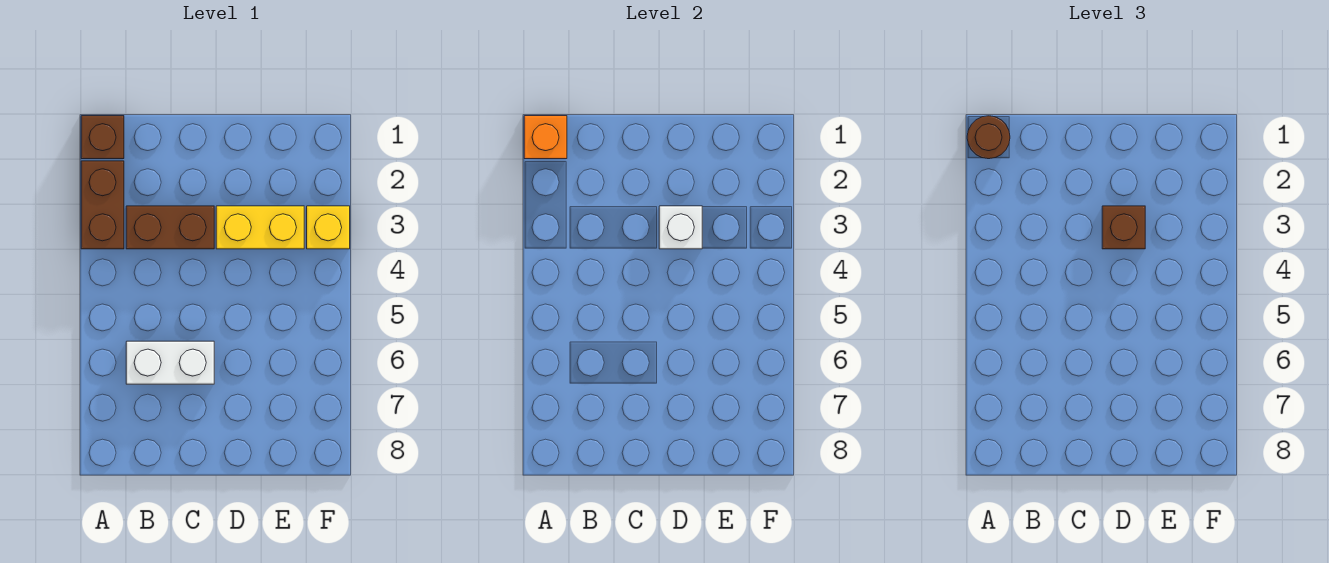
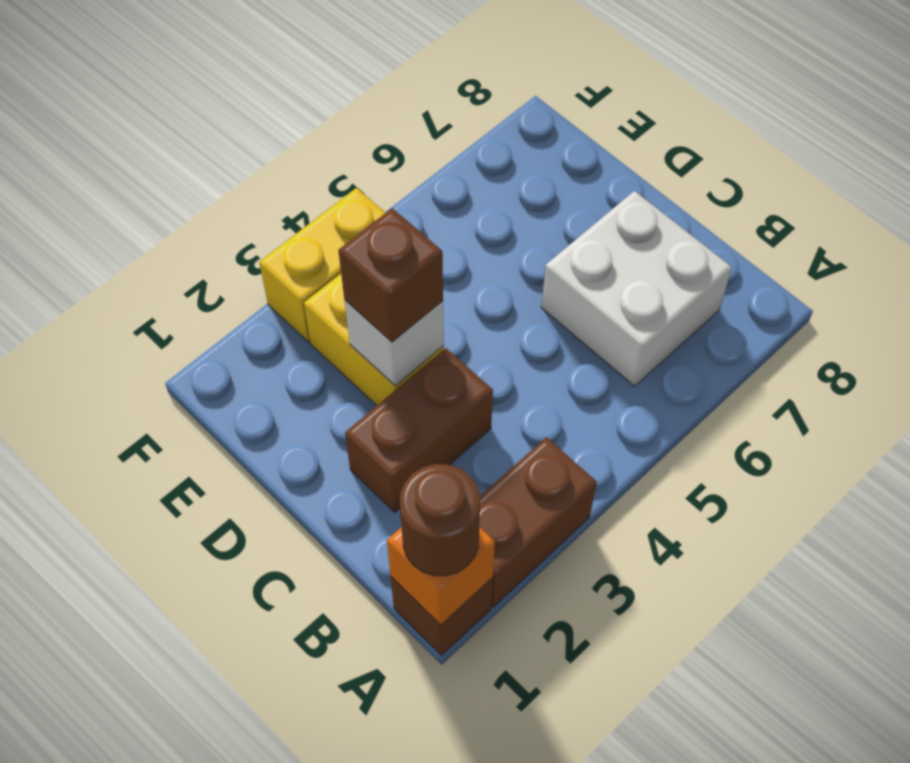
brown brick B3:C3 level 1 -> brown brick C2:C3 level 1
white brick B6:C6 level 1 -> white brick B6:C7 level 1
yellow brick F3 level 1 -> yellow brick F3:F4 level 1

